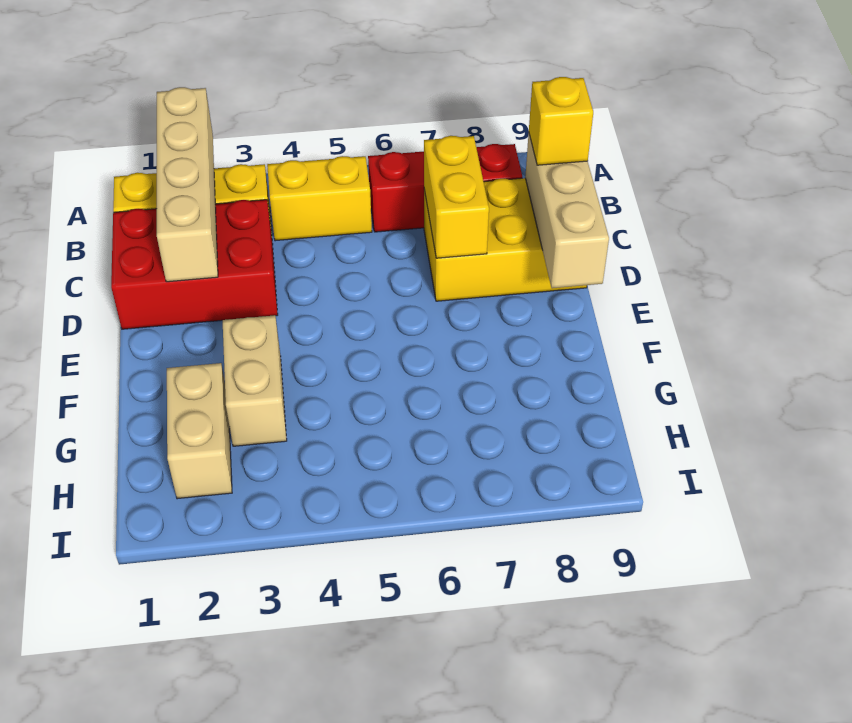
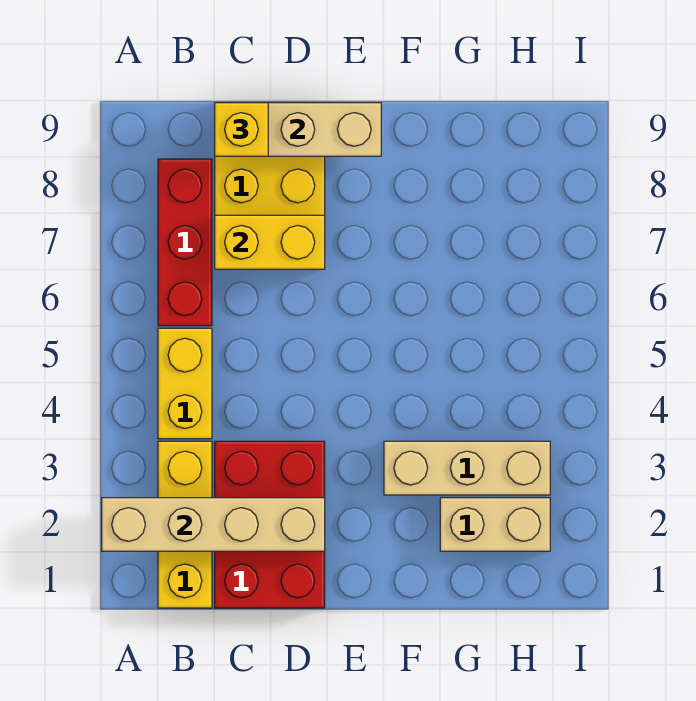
tan brick F3:G3 level 1 -> tan brick F3:H3 level 1

